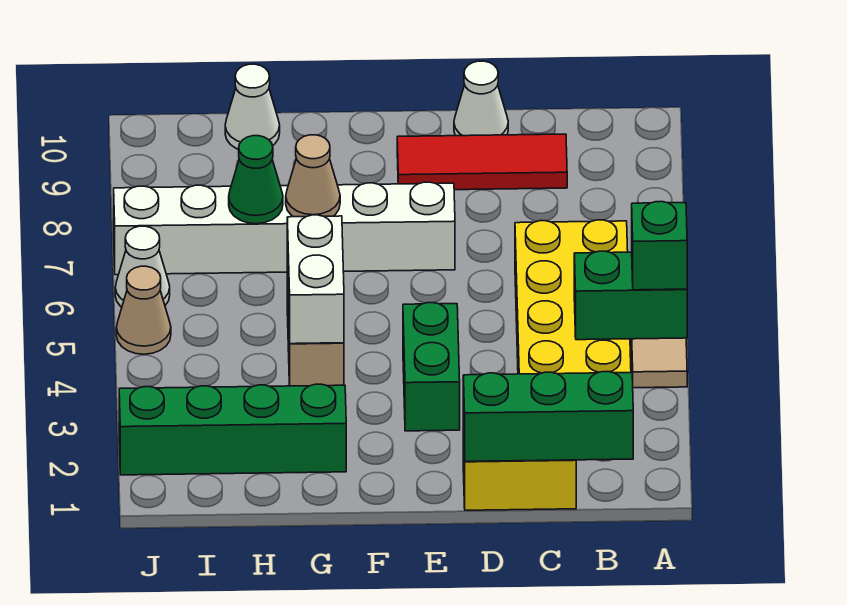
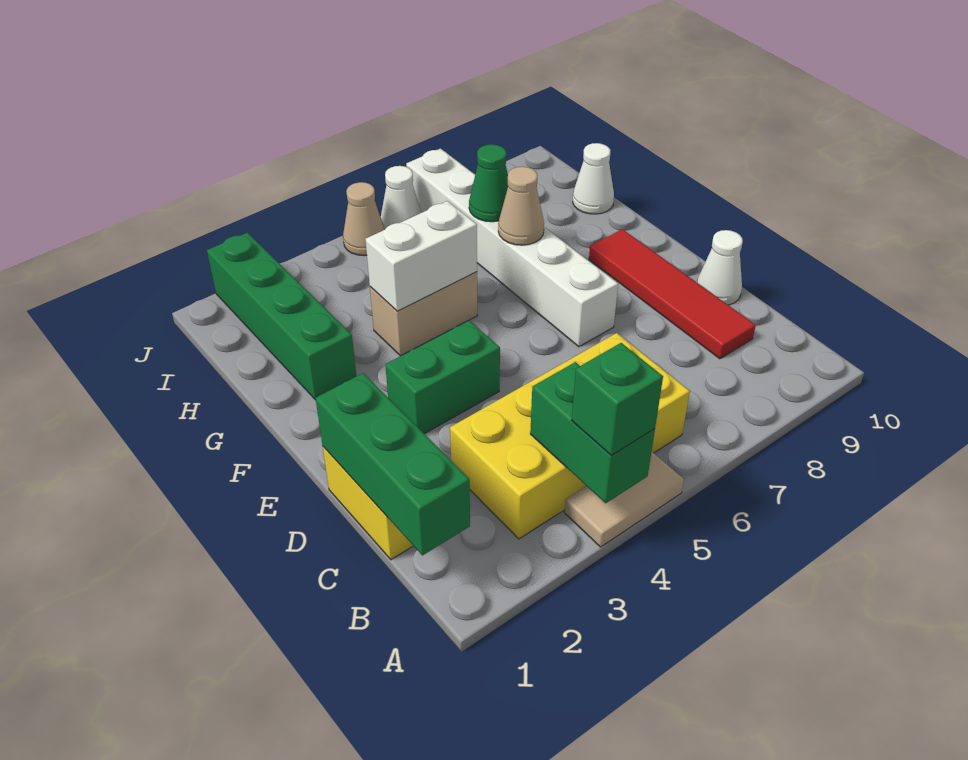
red tile C9:E9 level 1 -> red tile C9:F9 level 1

